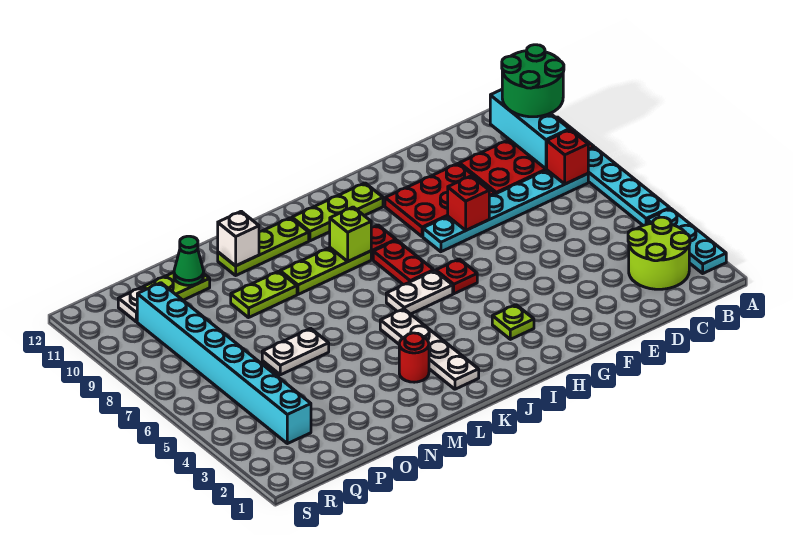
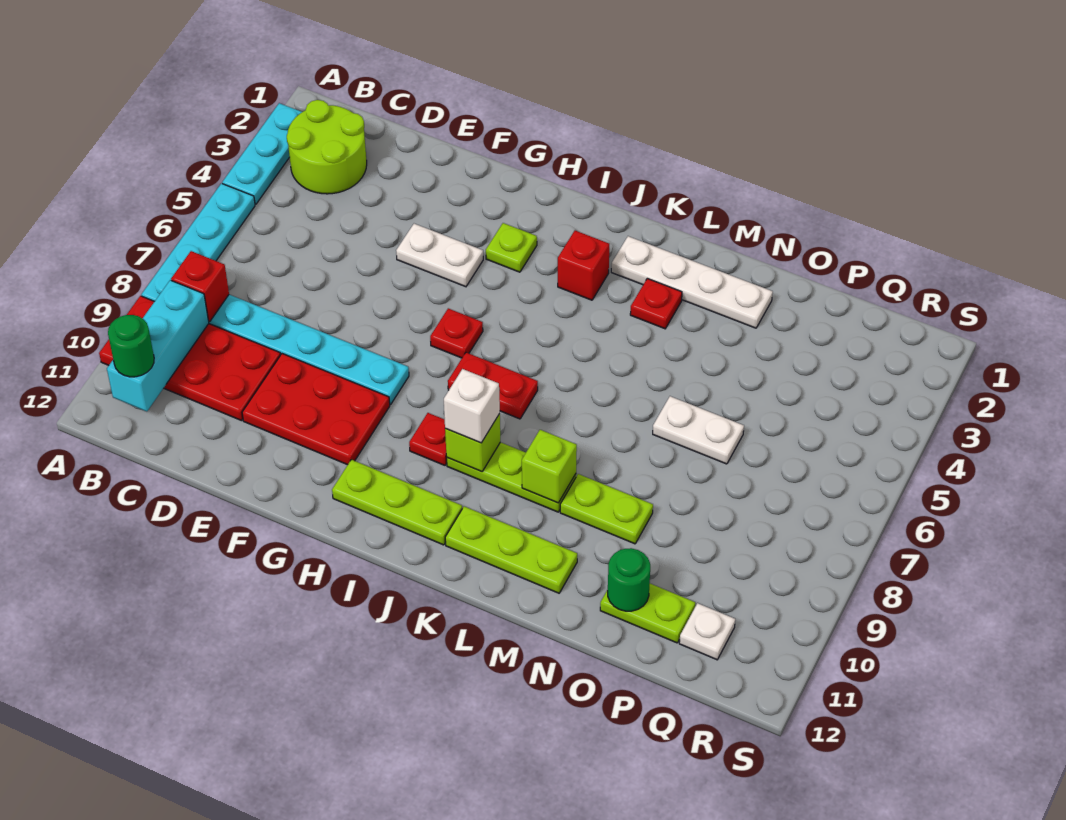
green round brick A10:B11 level 3 -> green round brick B11 level 3
red brick F8 level 2 -> red brick J3 level 1
white plate I6:J6 level 1 -> white plate F4:G4 level 1
red plate I7:I8 level 1 -> red plate I7:J7 level 1
white plate K2:K5 level 1 -> white plate K2:N2 level 1
red round brick L3 level 1 -> red plate L3 level 1
none -> lime brick L9 level 2
white brick M11 level 2 -> white brick J9 level 3
green cone O11 level 2 -> green round brick O11 level 2
cyan brick Q3:Q10 level 1 -> none

